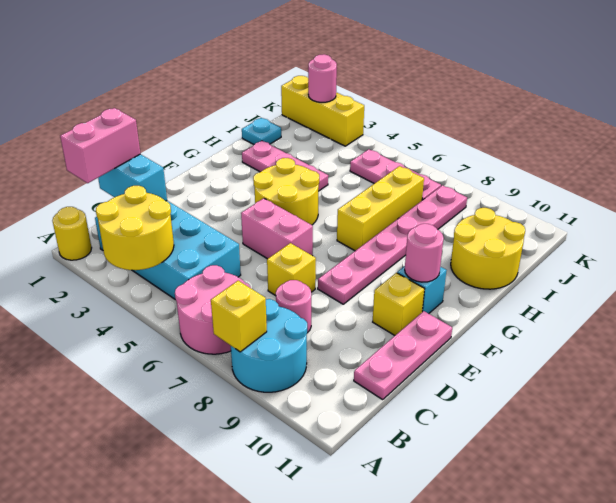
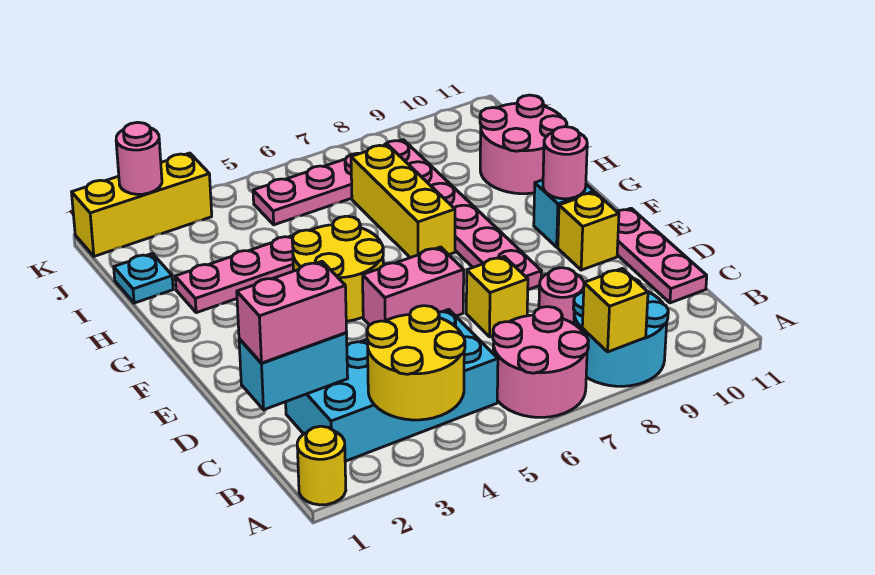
pink brick B1:C1 level 3 -> pink brick C1:C2 level 3
yellow round brick H10:I11 level 1 -> pink round brick H10:I11 level 1

